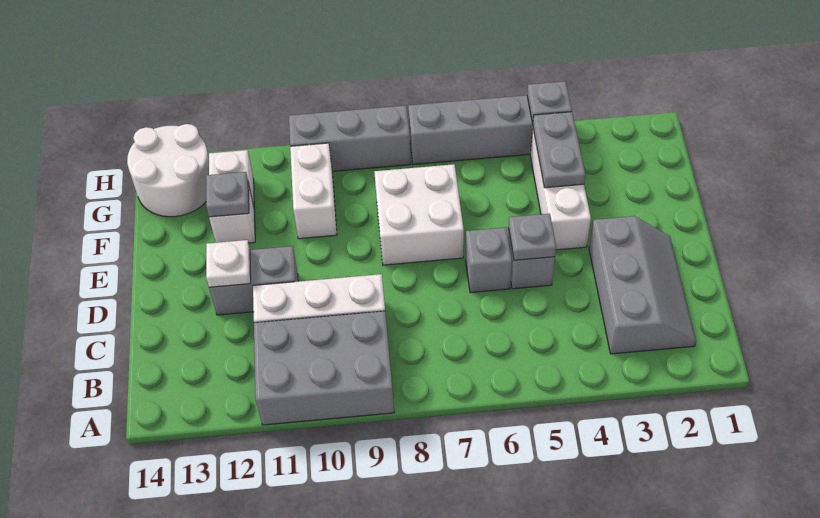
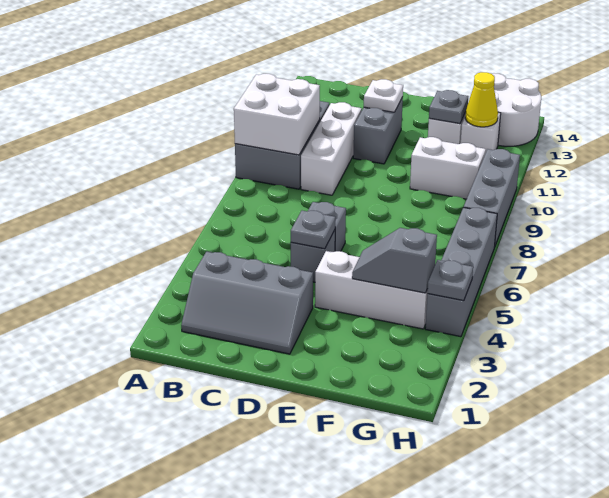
white brick E7:F8 level 1 -> white brick A9:B10 level 2
grey plate F4:G4 level 2 -> grey slope F4:G4 level 2 top G
none -> yellow cone G12 level 2

